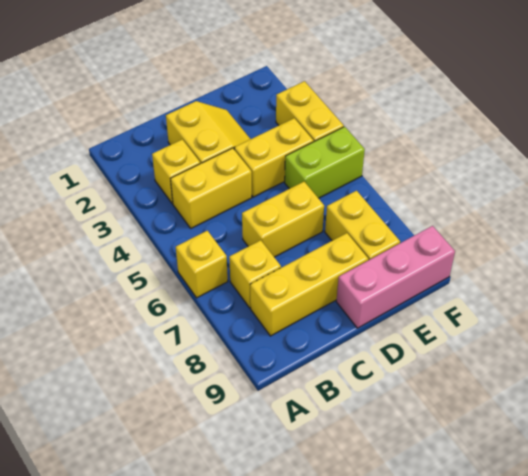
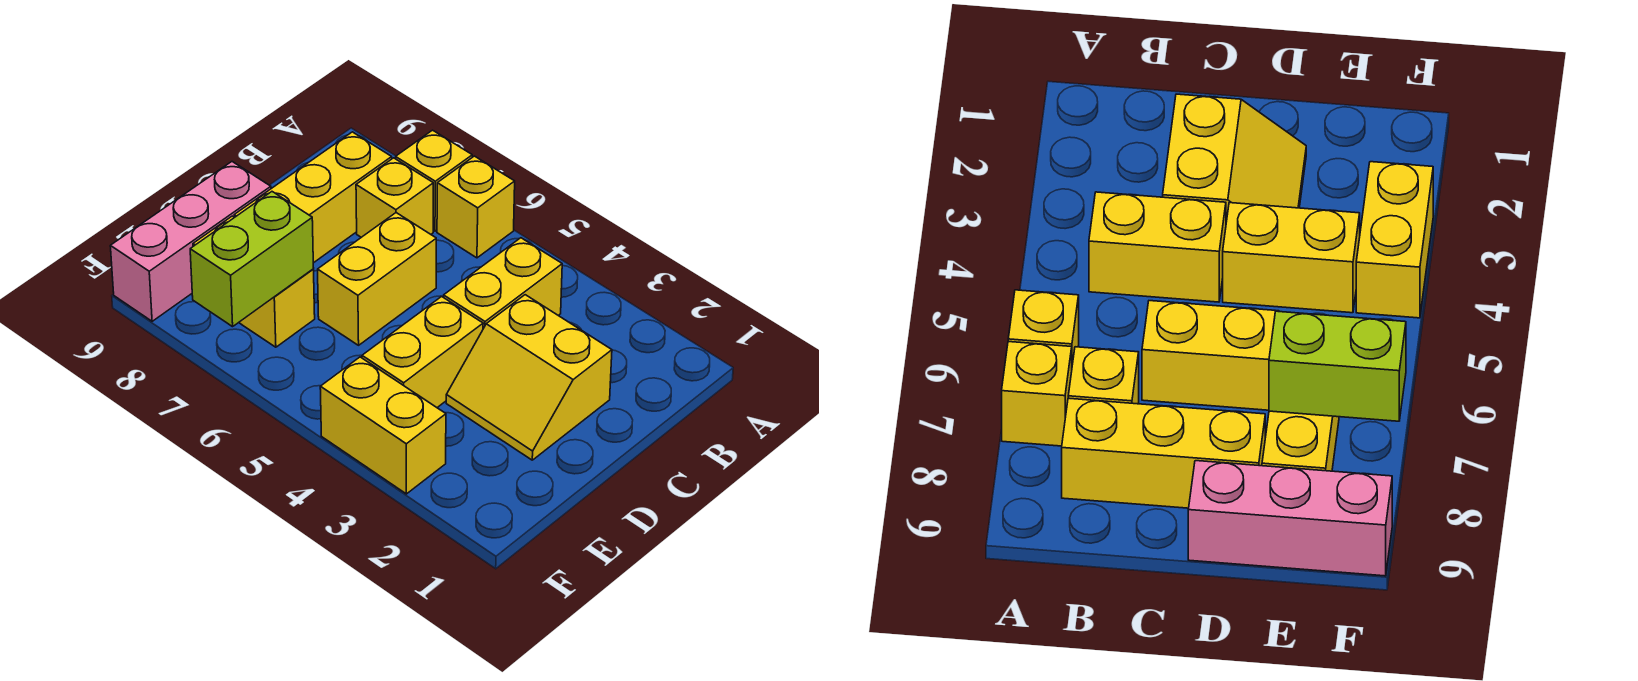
yellow brick B3 level 1 -> yellow brick A7 level 1
lime brick E5:F5 level 1 -> lime brick E7:F7 level 2

